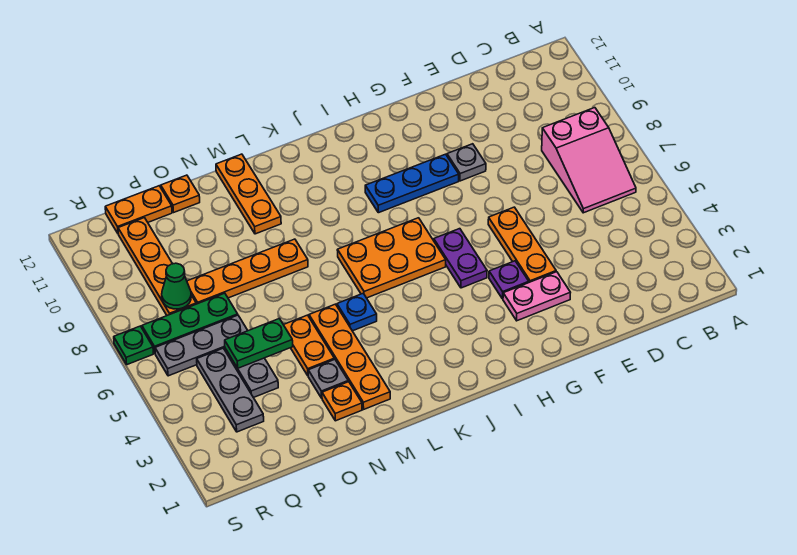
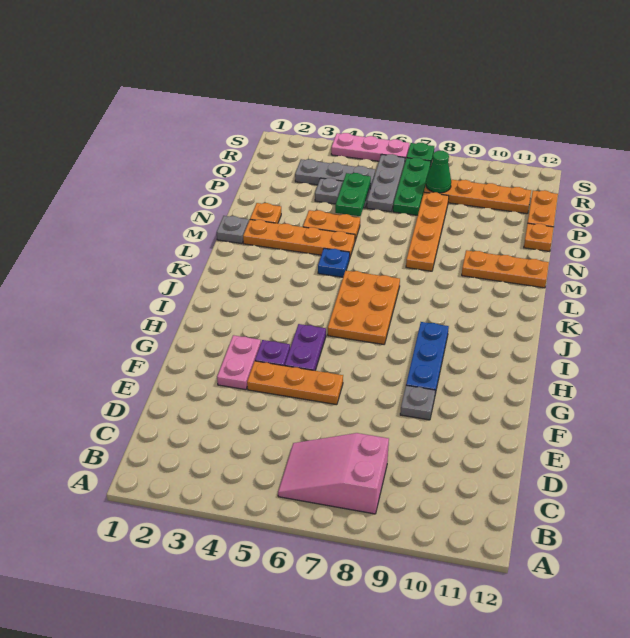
purple plate H5:H6 level 1 -> purple plate G5:H5 level 1
grey plate N3 level 1 -> grey plate M1 level 1
none -> pink plate S4:S6 level 1

